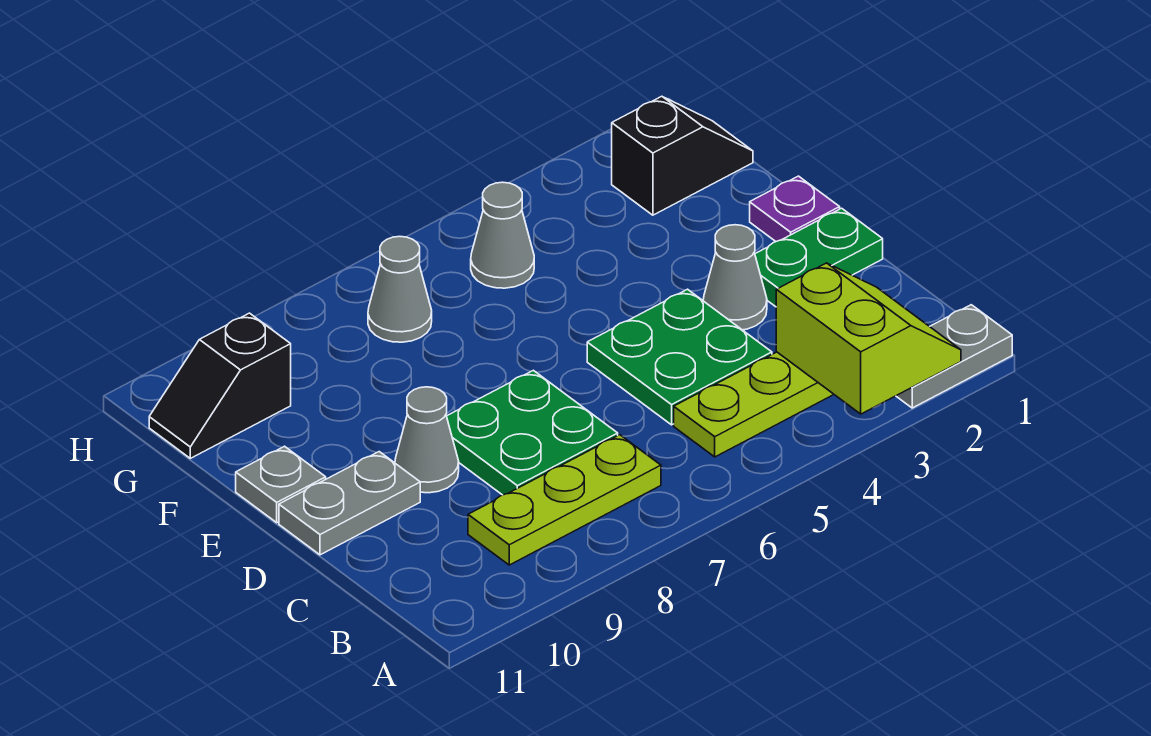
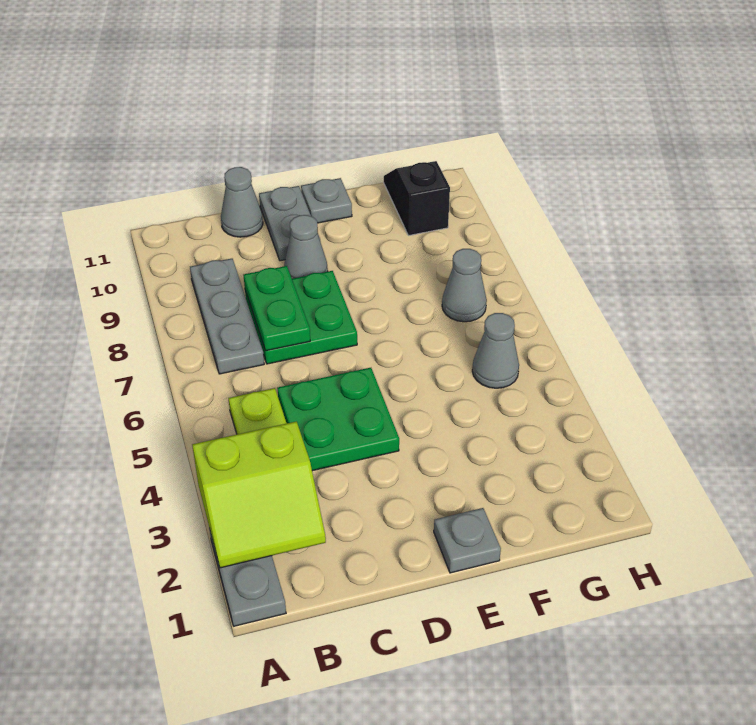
lime plate B7:B9 level 1 -> grey plate B7:B9 level 1
green plate D1:D2 level 1 -> green plate C7:C8 level 2
grey cone D3 level 1 -> grey cone C11 level 1
purple plate E1 level 1 -> grey plate E1 level 1
black slope G1:G2 level 1 top 2 -> none

